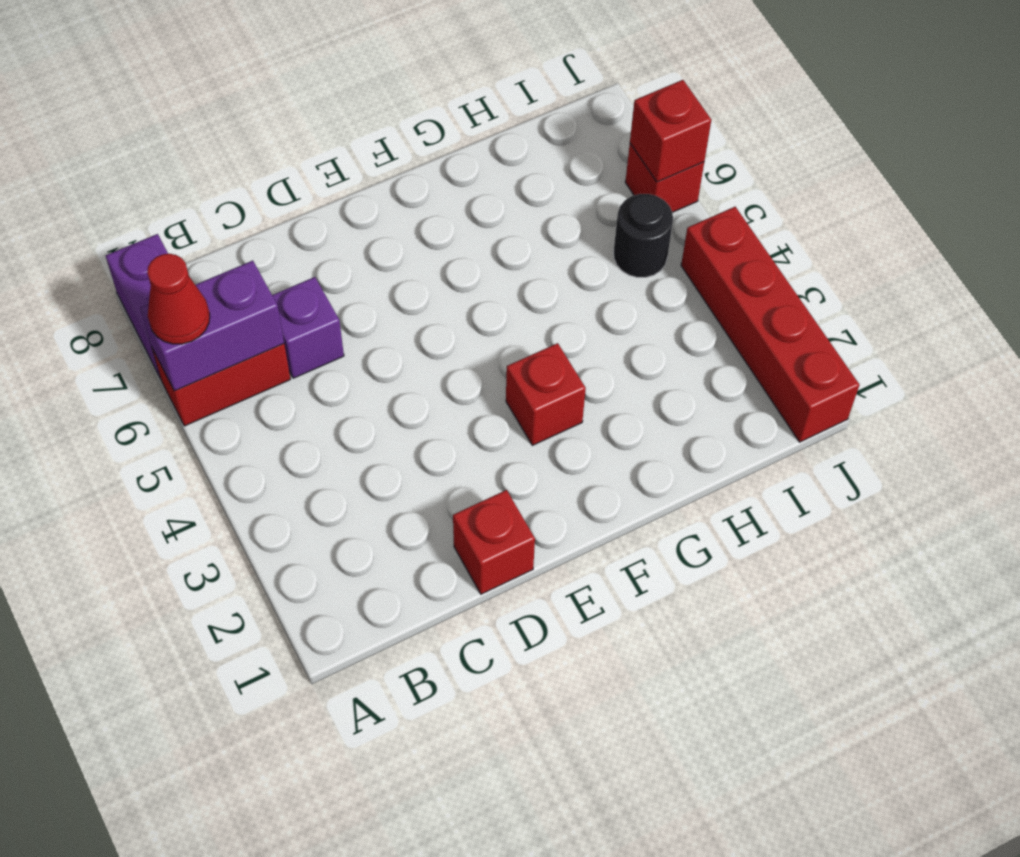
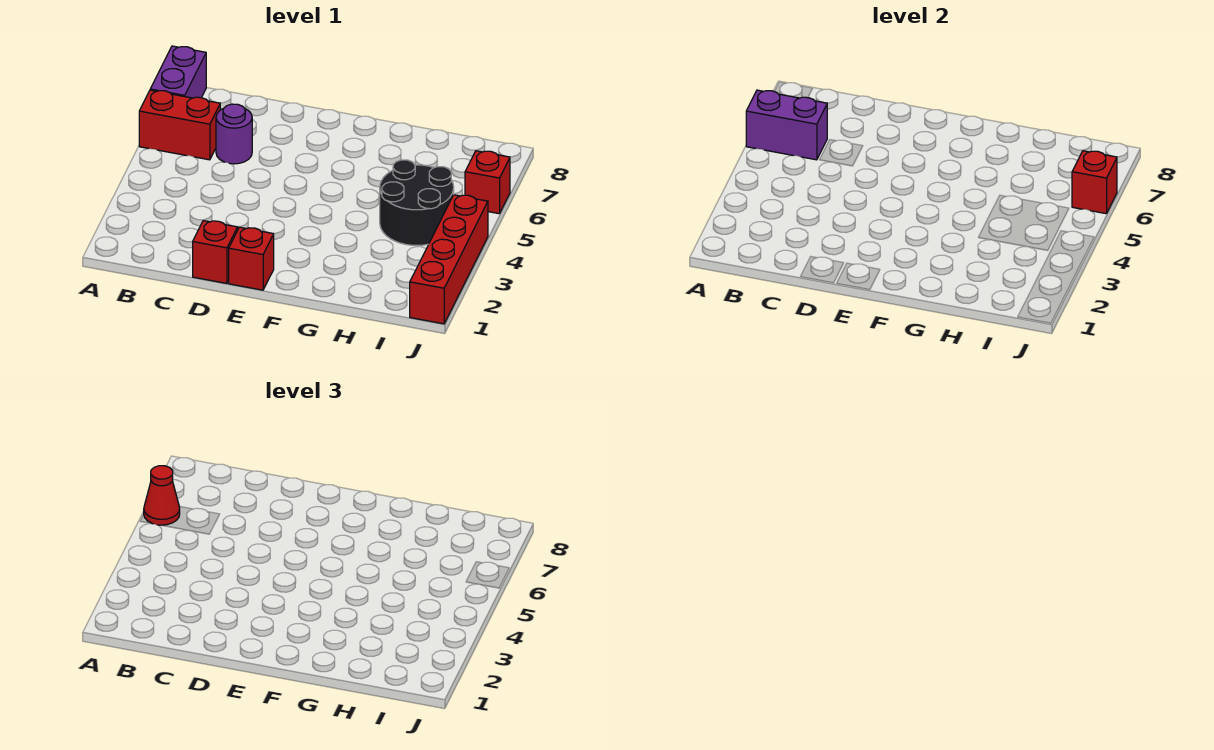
purple brick C6 level 1 -> purple round brick C6 level 1
red brick F3 level 1 -> red brick E1 level 1
black round brick I5 level 1 -> black round brick H4:I5 level 1

